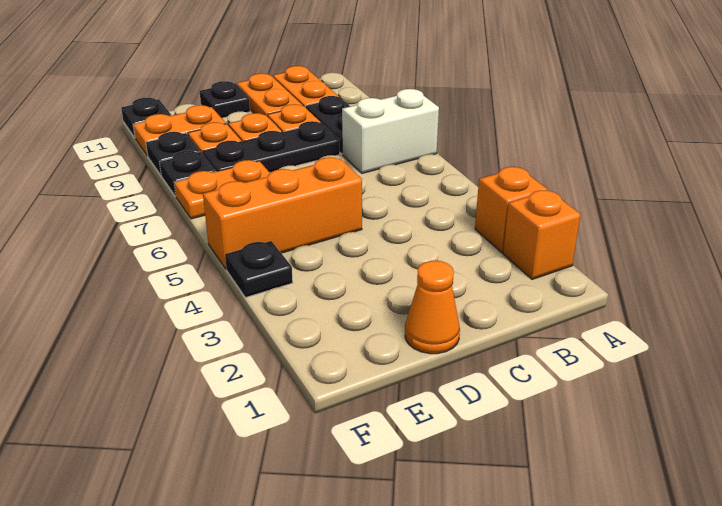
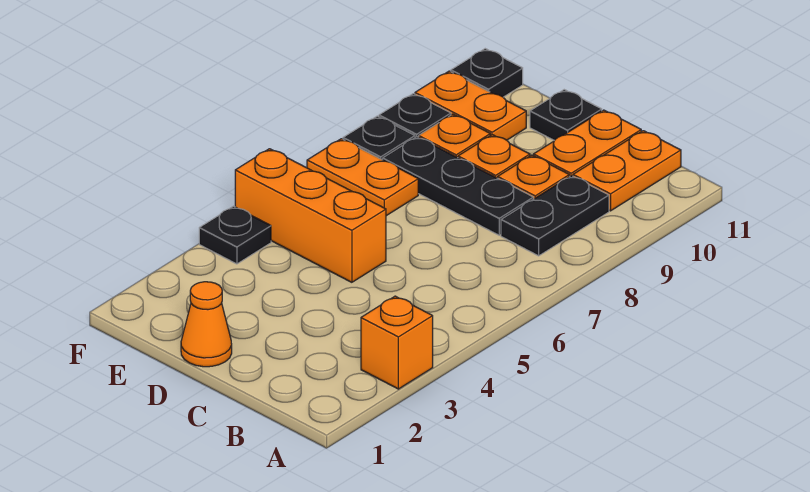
orange brick A2 level 1 -> none
white brick A7:B7 level 1 -> none

